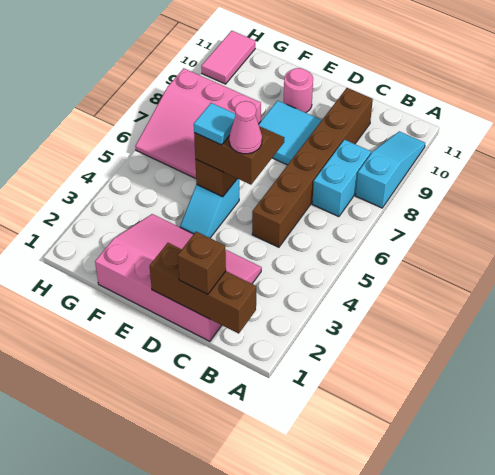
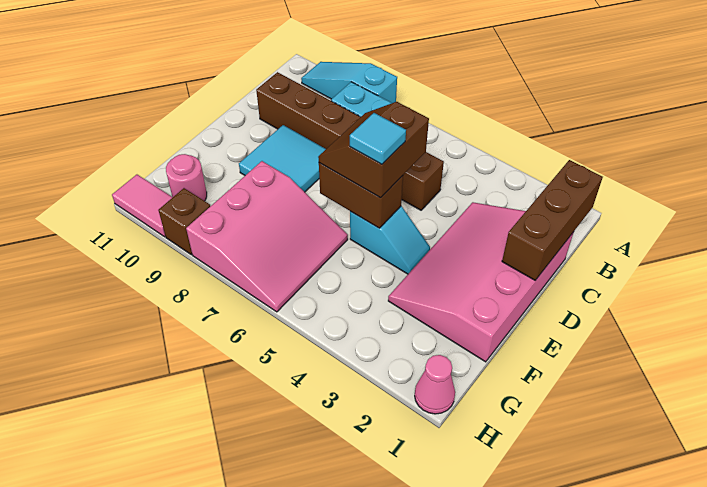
brown brick C1 level 3 -> brown brick H9 level 1
pink cone D5 level 4 -> pink cone H1 level 1
pink round brick E10 level 1 -> pink round brick G10 level 1

